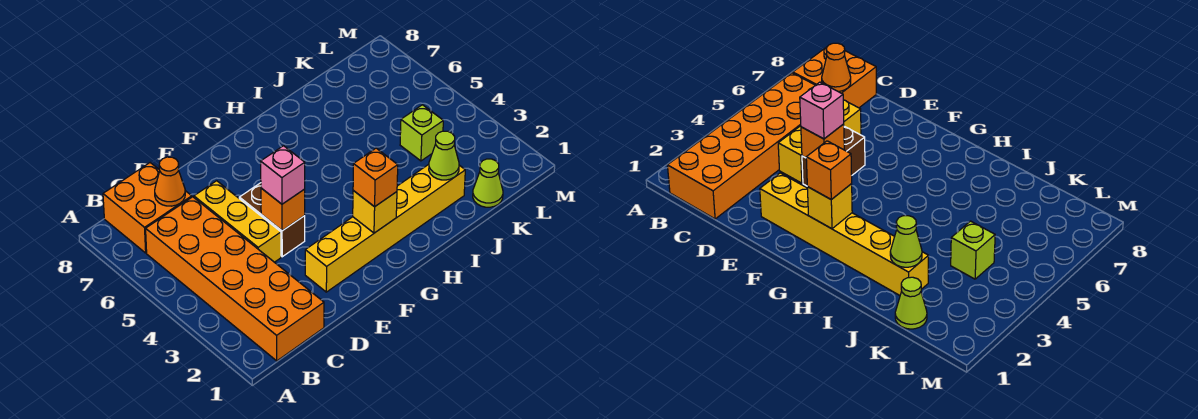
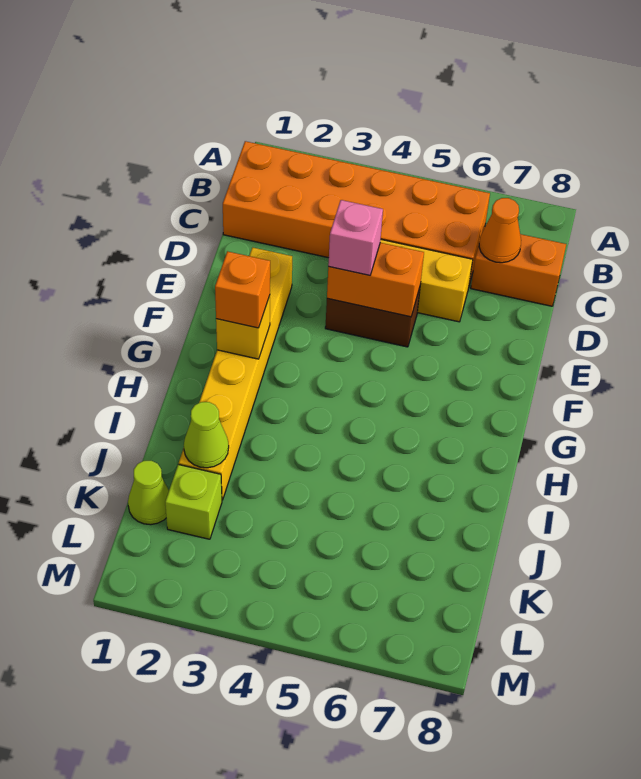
orange brick B7:C8 level 1 -> orange brick C7:C8 level 1
orange brick E4 level 2 -> orange brick E4:E5 level 2
lime brick K4 level 1 -> lime brick K2 level 1

